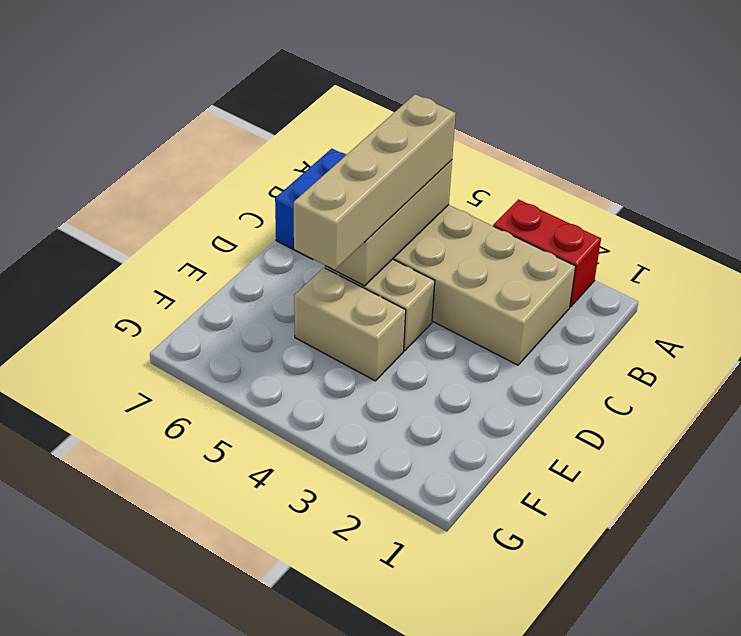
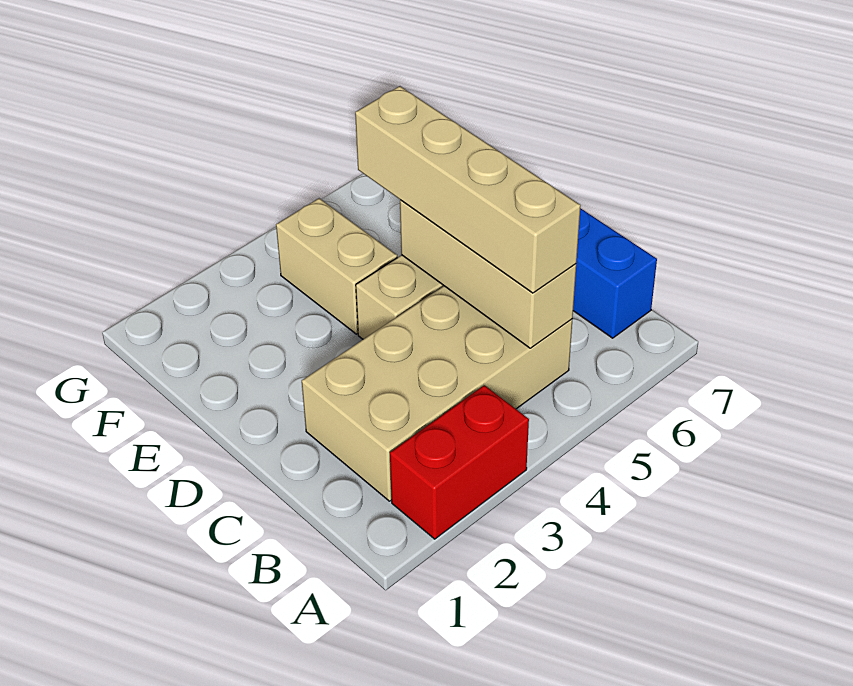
tan brick E4:E5 level 1 -> tan brick E4:F4 level 1

